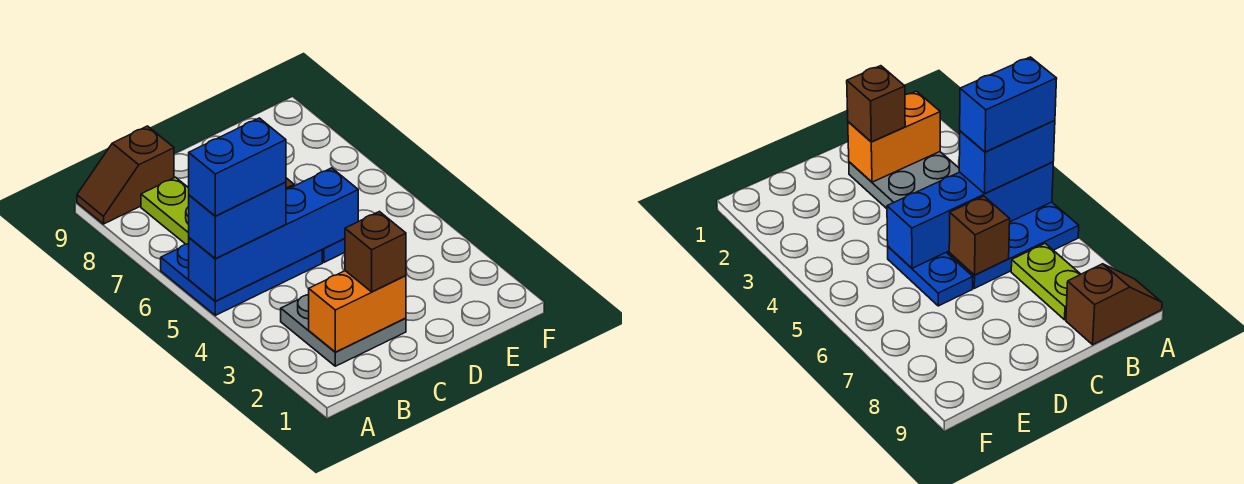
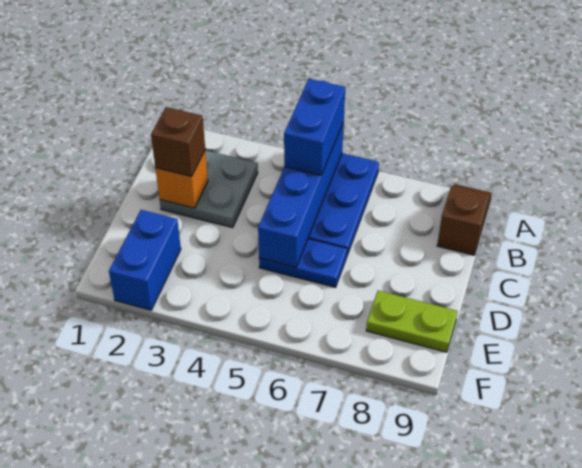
blue brick A5:B5 level 4 -> blue brick E2:F2 level 1
orange brick B2:C2 level 2 -> orange brick C2 level 2
lime plate B7:B8 level 1 -> lime plate E8:E9 level 1
brown brick C6 level 2 -> none

